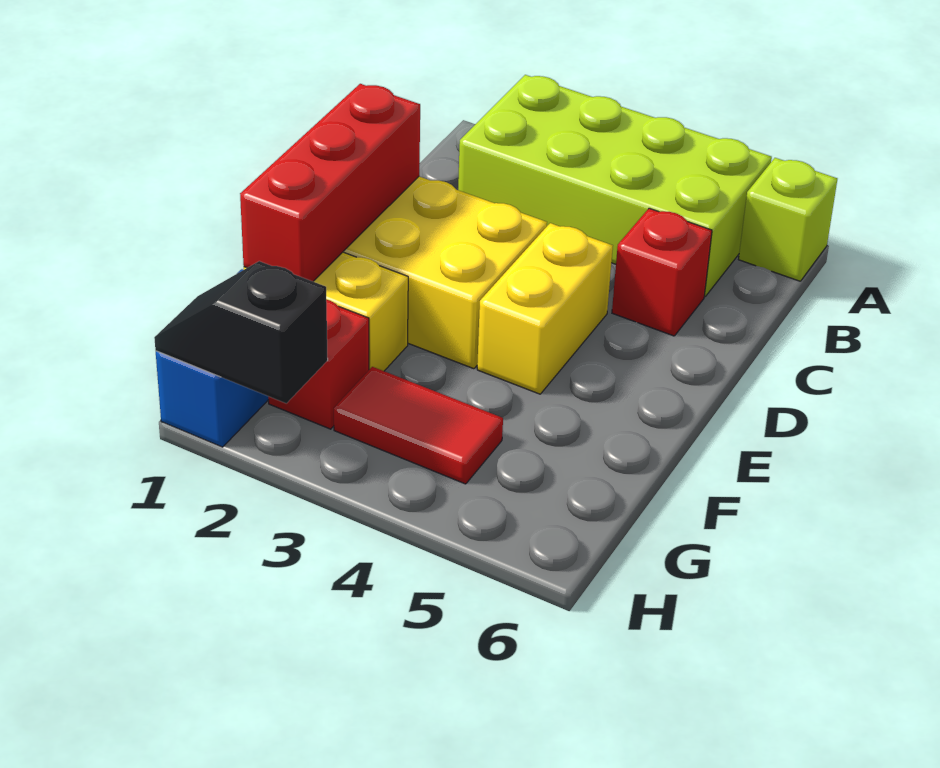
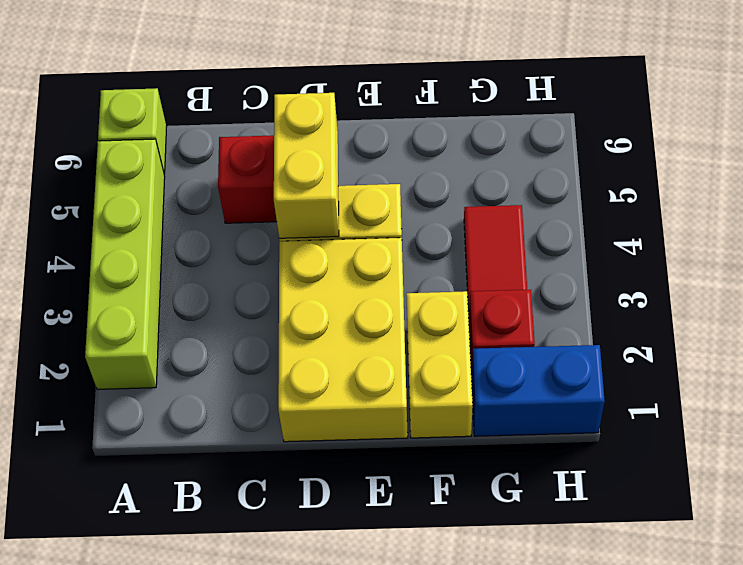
lime brick A2:B5 level 1 -> lime brick A2:A5 level 1
red brick D1:F1 level 2 -> none
none -> yellow brick D4:D5 level 2
black slope H1:H2 level 2 top 2 -> none

